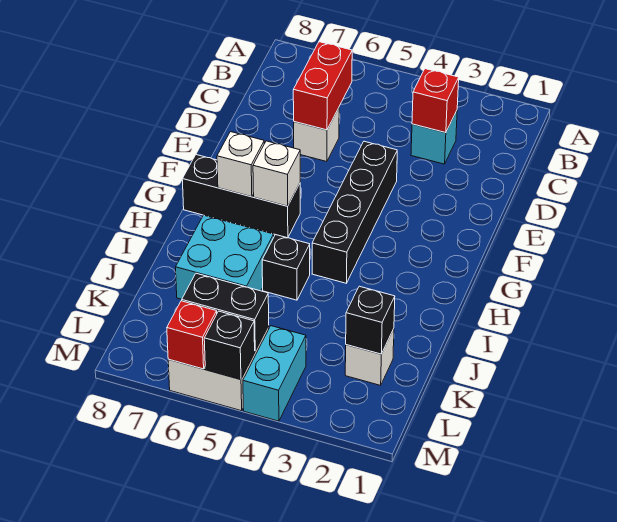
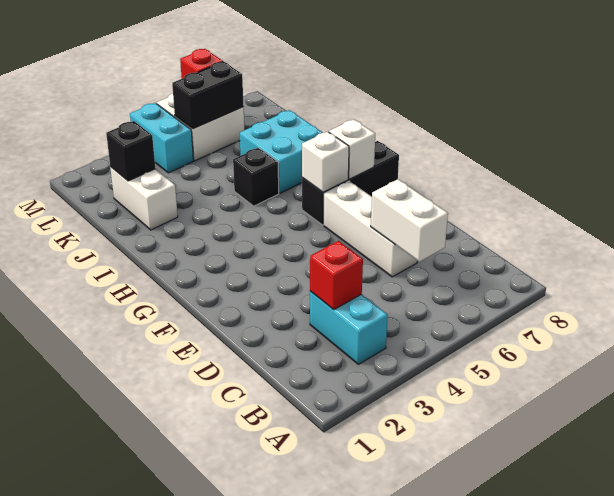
cyan brick C3 level 1 -> cyan brick B3:C3 level 1
red brick C6:D6 level 2 -> white brick C6:D6 level 2
white brick D6 level 1 -> white brick D6:F6 level 1
black brick E4:H4 level 1 -> none
white brick K2 level 1 -> white brick J2:K2 level 1
black brick M5 level 2 -> none

